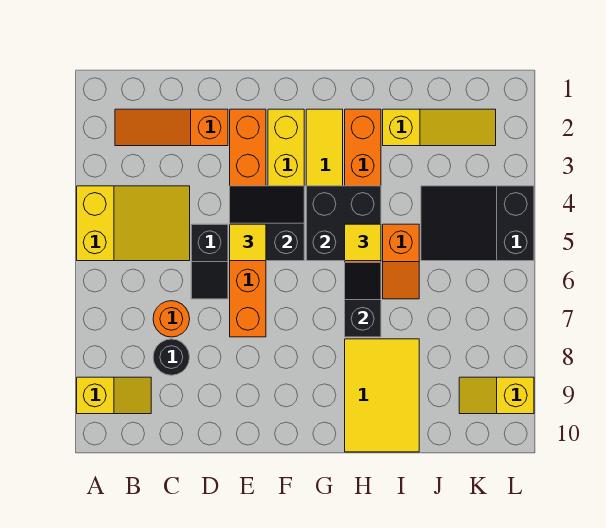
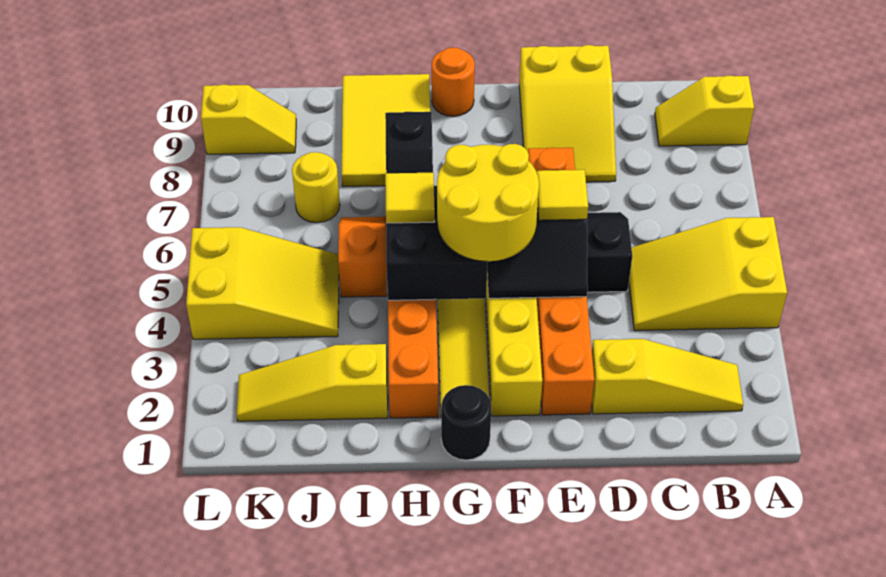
orange slope B2:D2 level 1 top D -> yellow slope B2:D2 level 1 top D
orange round brick C7 level 1 -> orange round brick G10 level 1
black round brick C8 level 1 -> black round brick G1 level 1
none -> yellow slope D8:E10 level 1 top 10
none -> yellow round brick F4:G5 level 3
black slope J4:L5 level 1 top L -> yellow slope J4:L5 level 1 top L
none -> yellow round brick J7 level 1

